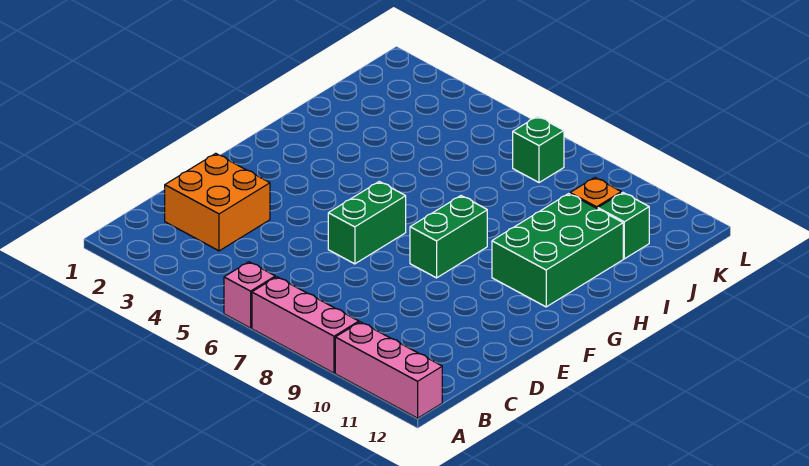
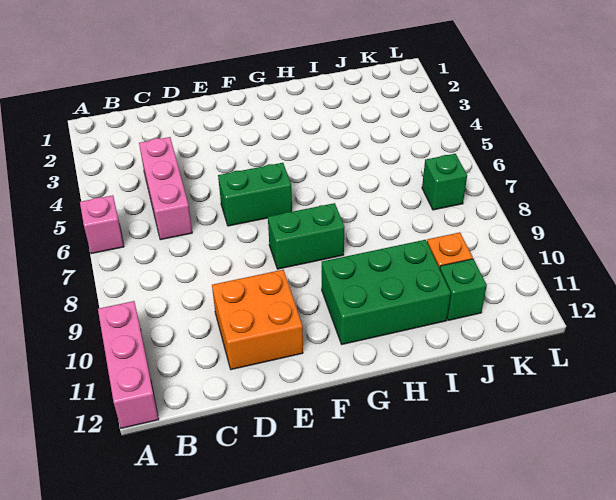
pink brick A7:A9 level 1 -> pink brick C4:C6 level 1
orange brick C2:D3 level 1 -> orange brick D10:E11 level 1

